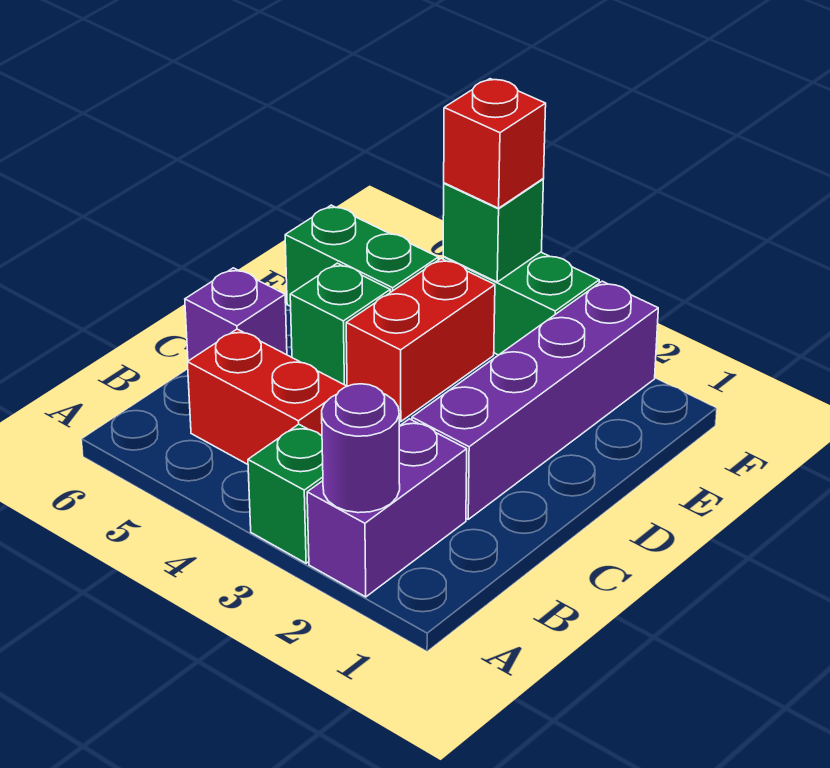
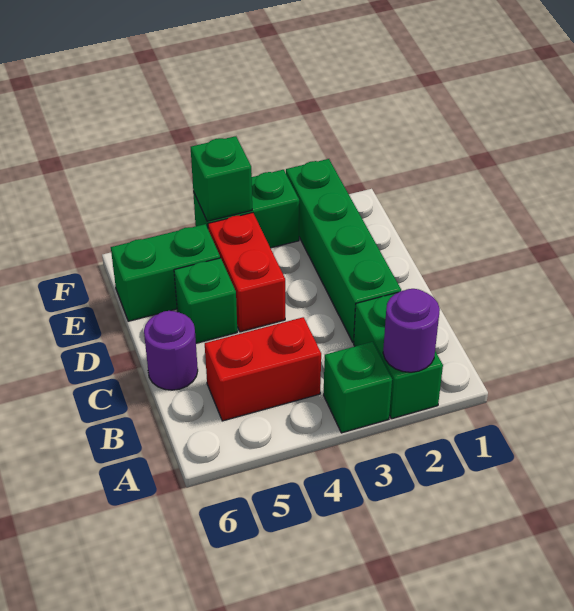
purple brick A2:B2 level 1 -> green brick A2:B2 level 1
purple brick C2:F2 level 1 -> green brick C2:F2 level 1
purple brick C6 level 1 -> purple round brick C6 level 1
red brick F4 level 3 -> none

